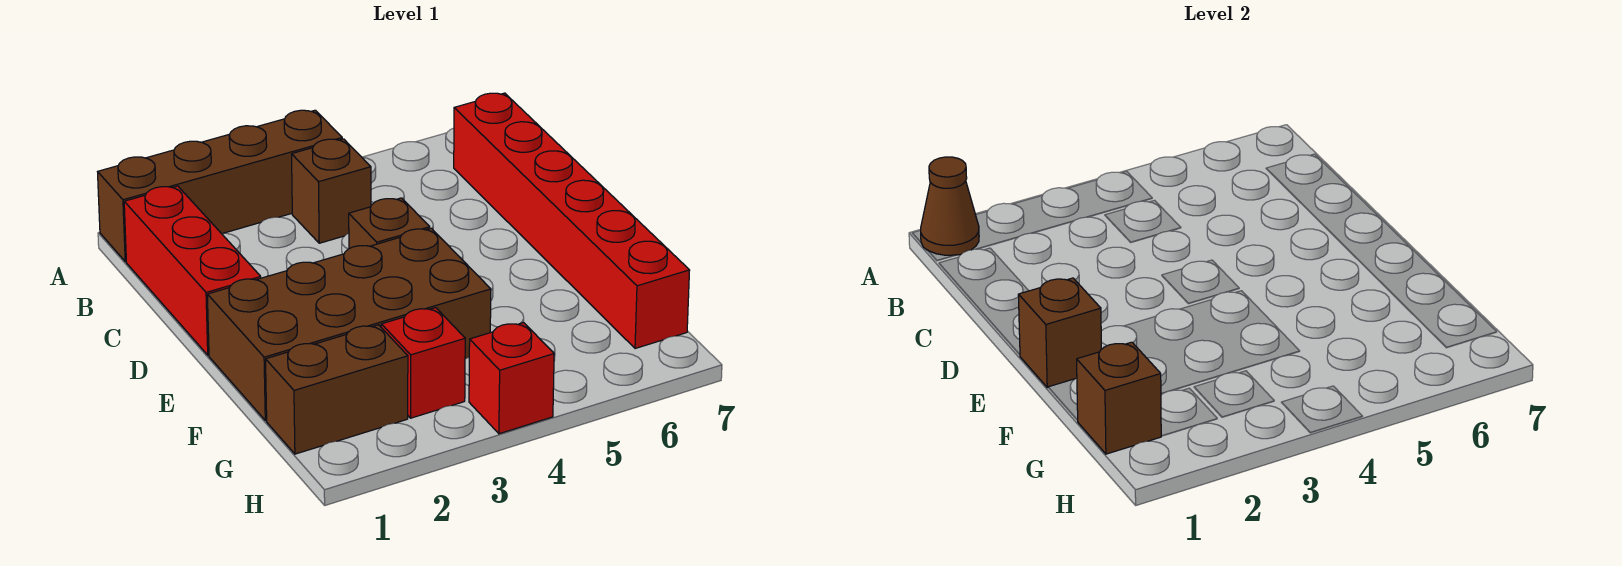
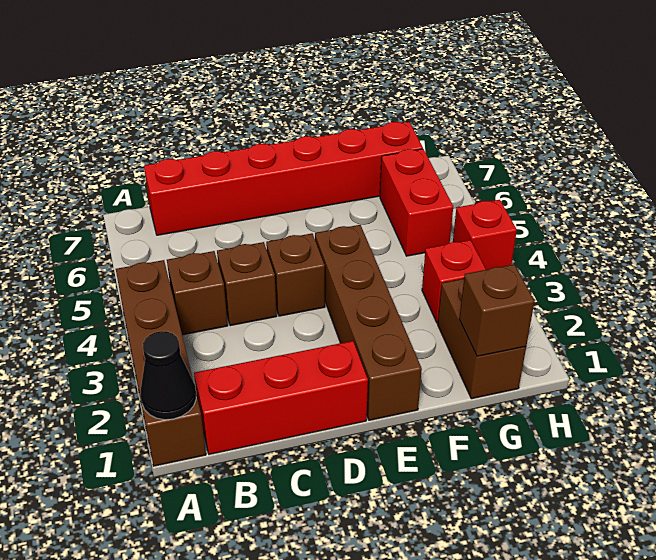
brown cone A1 level 2 -> black cone A1 level 2
brown brick E1:F4 level 1 -> brown brick E1:E4 level 1
brown brick E1 level 2 -> brown brick C4 level 1
none -> red brick G5:G6 level 1

